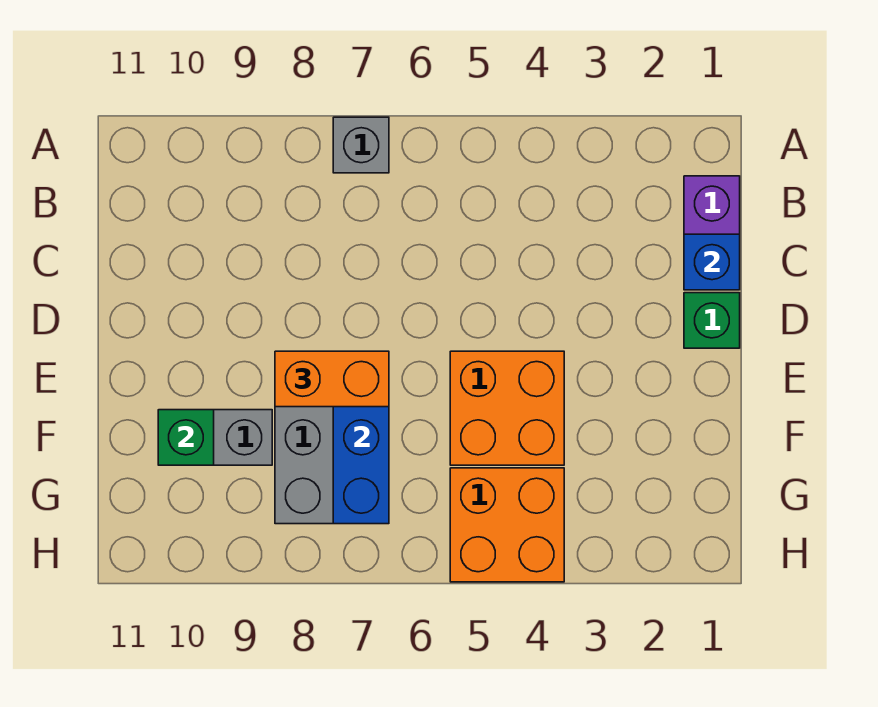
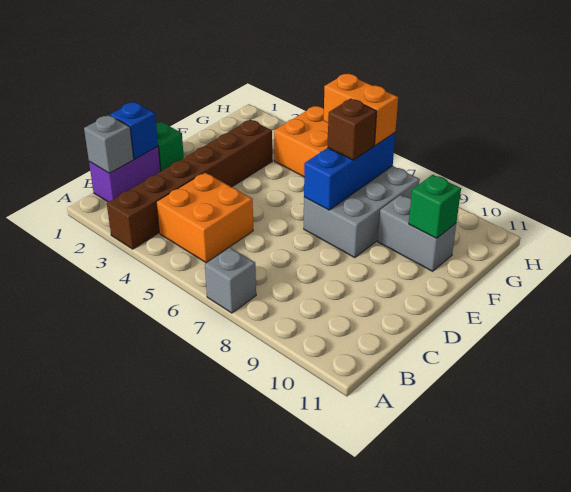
none -> brown brick A3:F3 level 1
none -> grey brick B1 level 2
orange brick E4:F5 level 1 -> orange brick B4:C5 level 1
orange brick E7:E8 level 3 -> orange brick G6:G7 level 3
none -> brown brick F7 level 3

